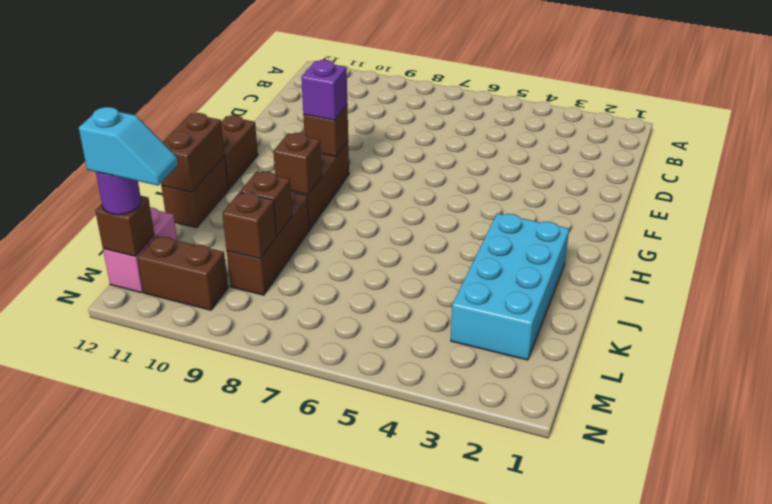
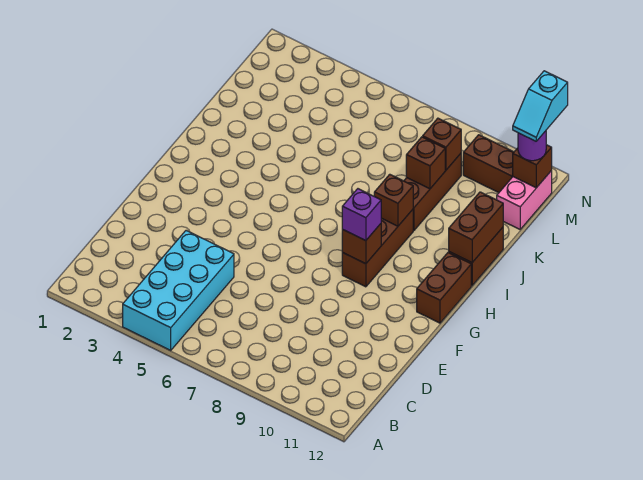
cyan brick I2:L3 level 1 -> cyan brick A4:D5 level 1
cyan slope M11:M12 level 4 top 12 -> cyan slope M12:N12 level 4 top N

